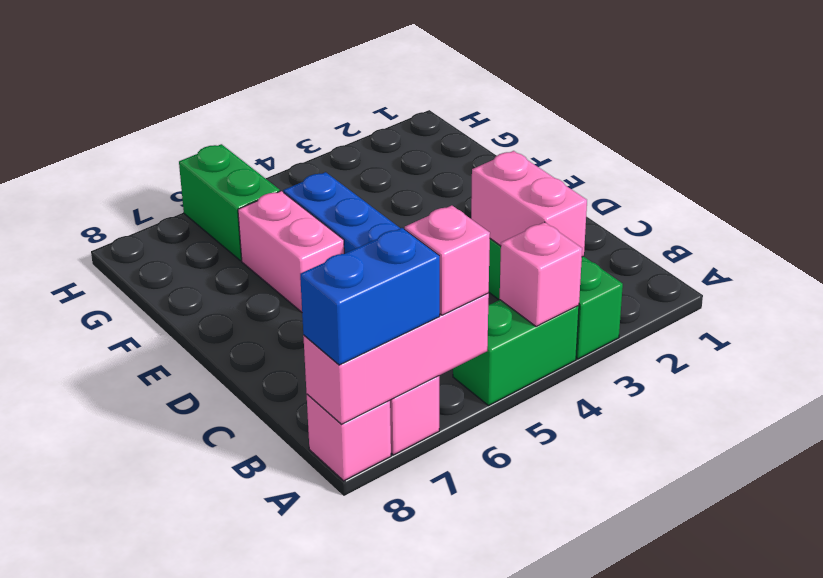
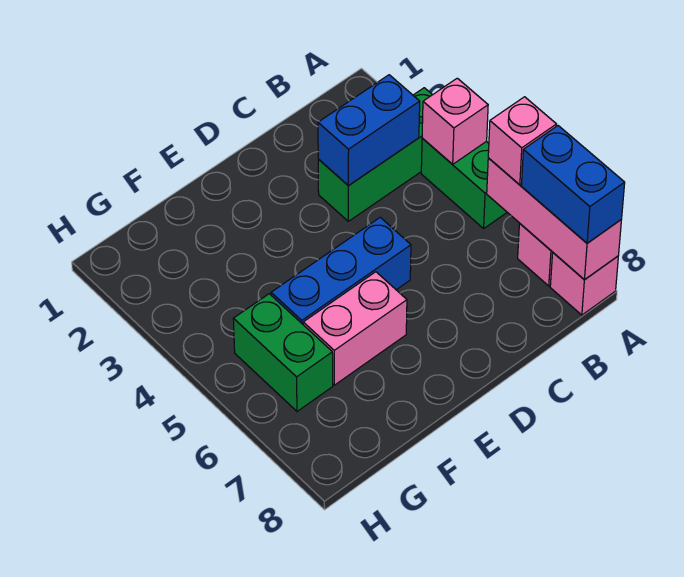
pink brick B3:C3 level 2 -> blue brick B3:C3 level 2
green brick G6:H6 level 1 -> green brick G5:G6 level 1

